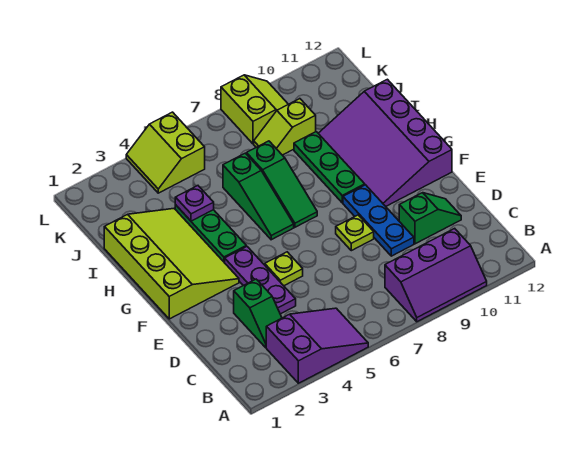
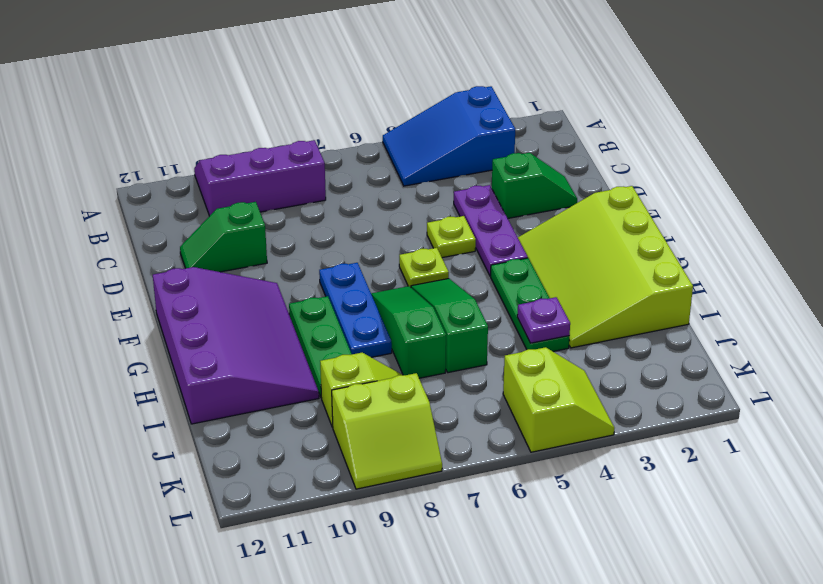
purple slope A3:B5 level 1 top 3 -> blue slope A3:B5 level 1 top 3
green slope C3:D3 level 1 top D -> green slope D2:D3 level 1 top 3
blue plate D9:F9 level 1 -> blue plate F8:H8 level 1
lime plate E8 level 1 -> lime plate F6 level 1
lime slope K8:L9 level 1 top 8 -> lime slope K8:L9 level 1 top K

